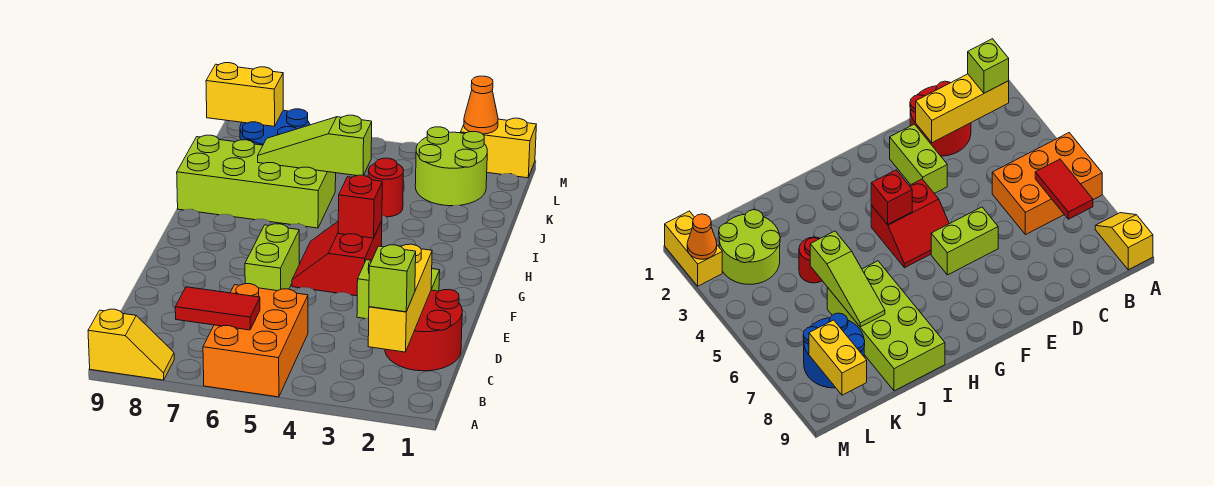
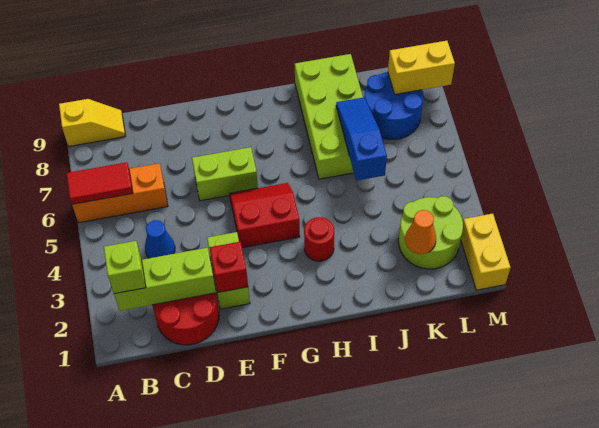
orange brick A5:C6 level 1 -> orange brick A6:C6 level 1
yellow slope A8:A9 level 1 top 9 -> yellow slope A9:B9 level 1 top A
yellow brick B2:D2 level 2 -> lime brick B2:D2 level 2
red tile B6:B7 level 2 -> red tile A6:B6 level 2
none -> blue cone C4 level 1
red brick G4 level 2 -> red brick E2 level 2
red round brick J4 level 1 -> red round brick H3 level 1
lime slope J5:J7 level 2 top 5 -> blue slope J5:J7 level 2 top 5
yellow brick L8:L9 level 2 -> yellow brick L8:M8 level 2
orange cone M2 level 2 -> orange cone K2 level 2

